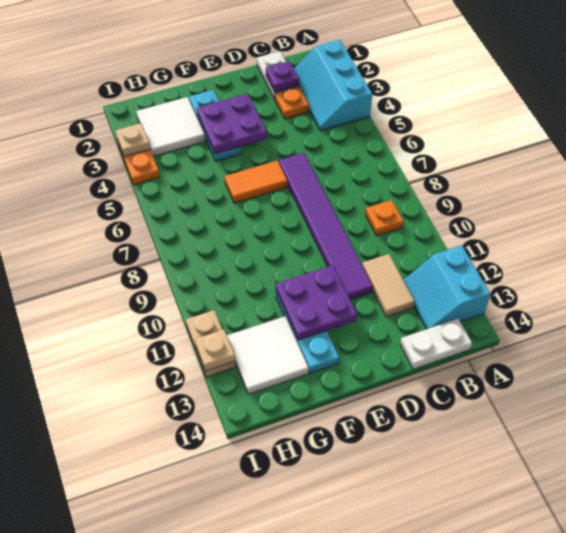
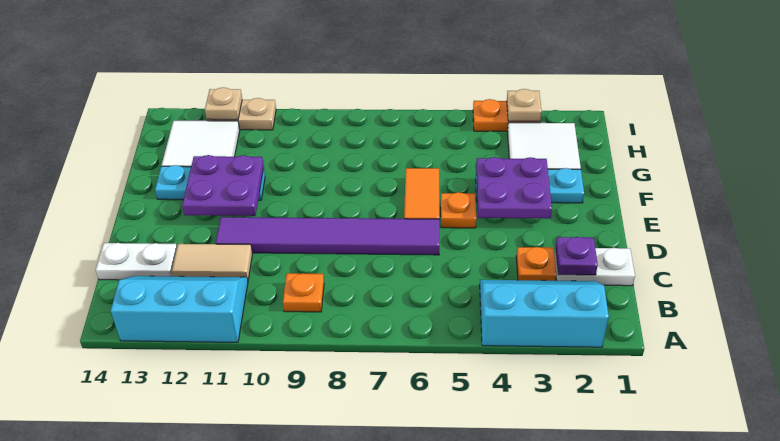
cyan slope A12:B13 level 1 top A -> cyan slope A11:B13 level 1 top A
white plate B14:C14 level 1 -> white plate C13:C14 level 1
none -> orange plate E5 level 1

